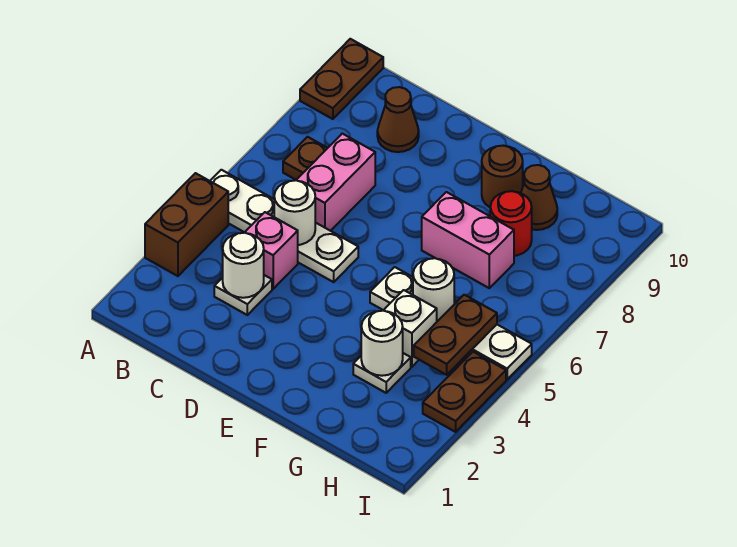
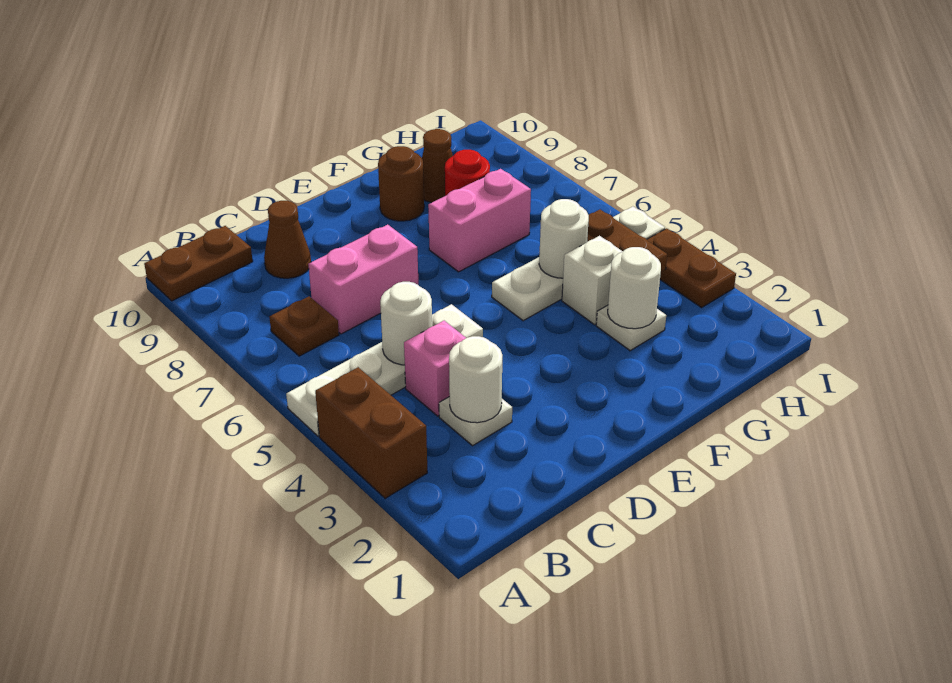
brown plate A9:A10 level 1 -> brown plate A10:B10 level 1
pink brick C6:C7 level 1 -> pink brick C7:D7 level 1

